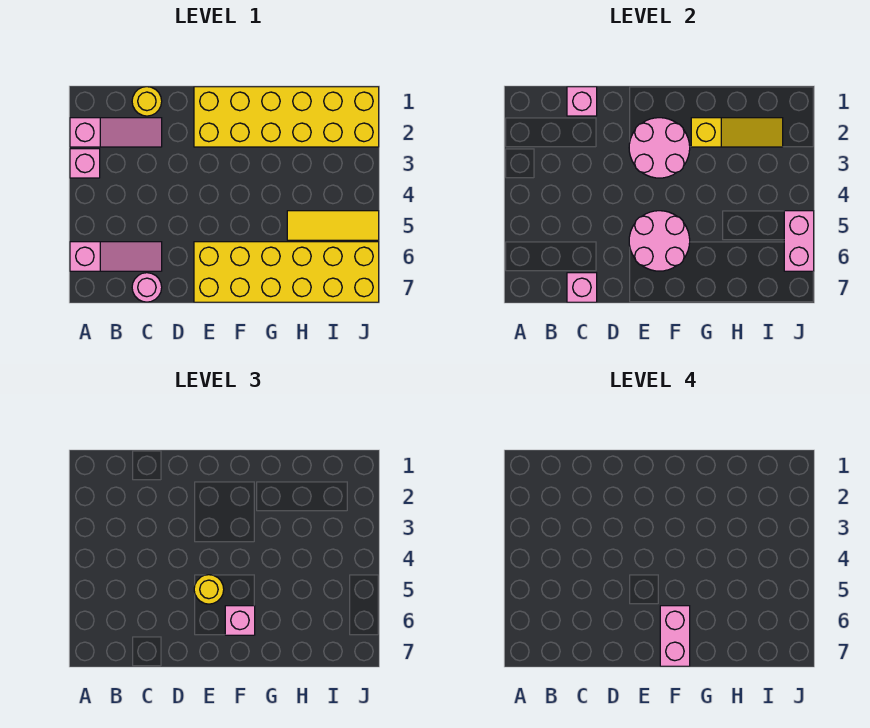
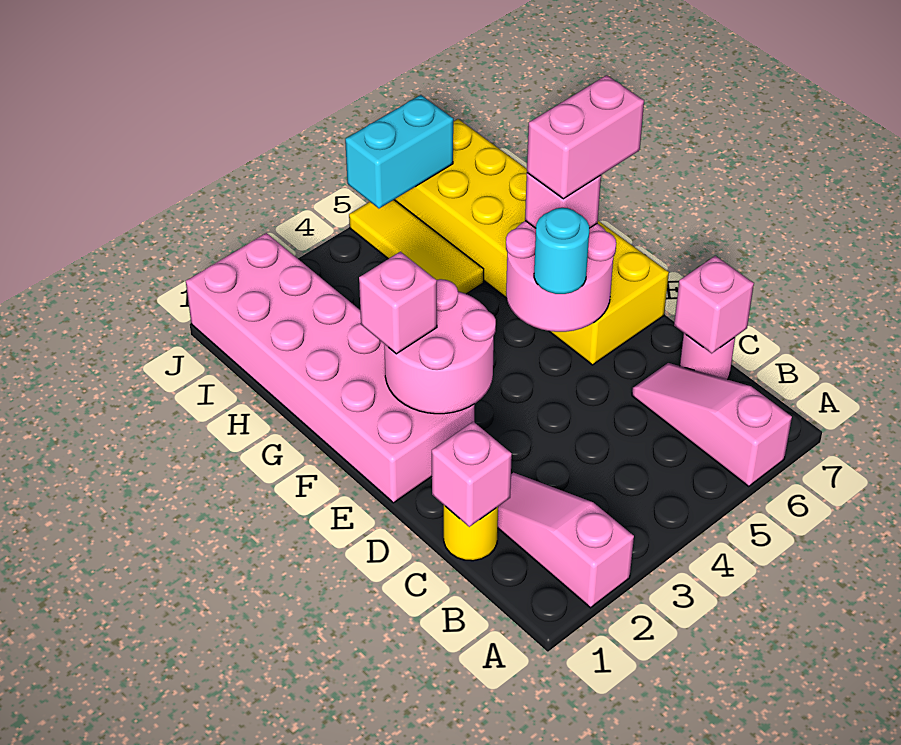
pink brick A3 level 1 -> pink brick F2 level 3
yellow brick E1:J2 level 1 -> pink brick E1:J2 level 1
yellow round brick E5 level 3 -> cyan round brick E5 level 3
yellow slope G2:I2 level 2 top G -> none
pink brick J5:J6 level 2 -> cyan brick J5:J6 level 2

